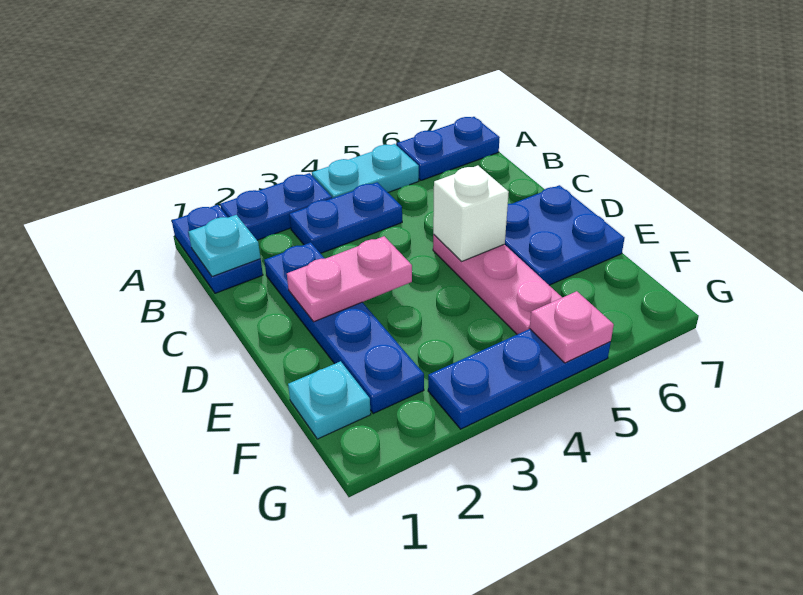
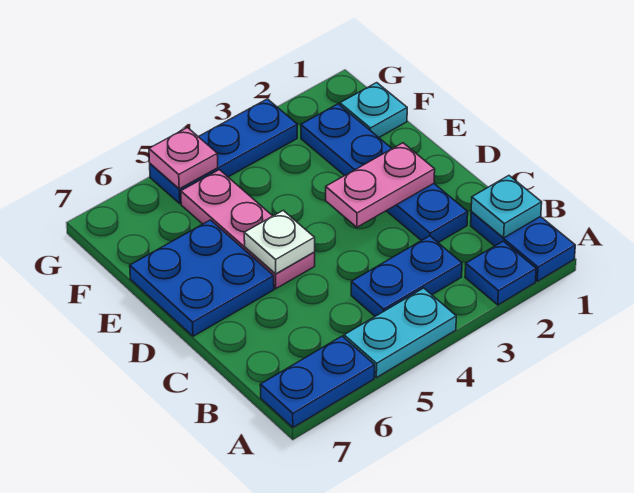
blue plate A2:A3 level 1 -> blue plate A2 level 1
white brick D5 level 2 -> white plate D5 level 2

